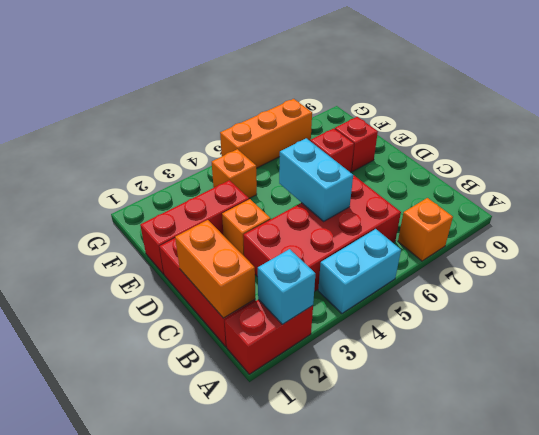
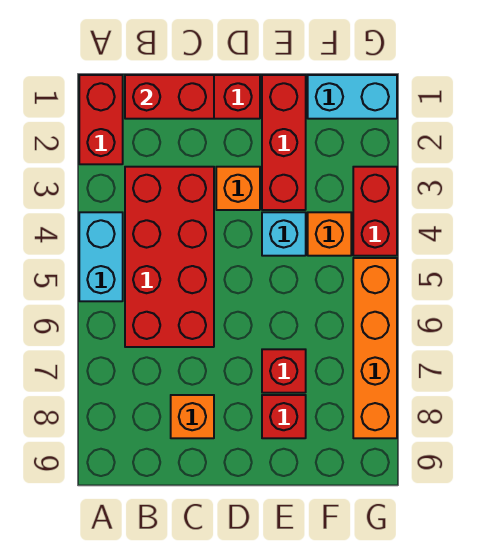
cyan brick A2 level 2 -> cyan brick E4 level 1
orange brick A7 level 1 -> orange brick C8 level 1
orange brick B1:C1 level 2 -> red brick B1:C1 level 2
cyan brick C5:D5 level 2 -> cyan brick F1:G1 level 1
none -> red brick G3:G4 level 1
orange brick G5:G7 level 1 -> orange brick G5:G8 level 1

